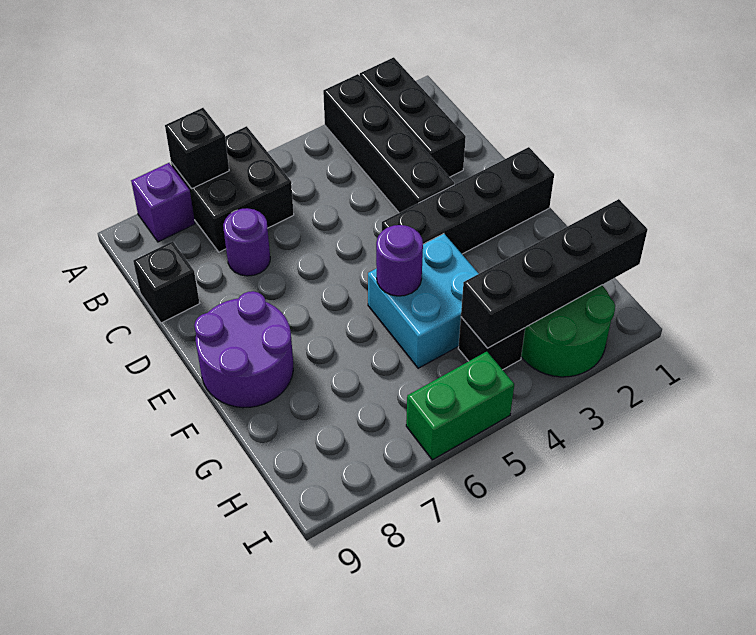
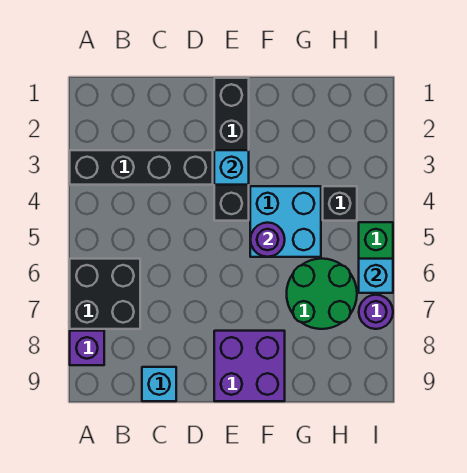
black brick A2:C2 level 1 -> none
black brick A7 level 2 -> none
purple round brick C7 level 1 -> purple round brick I7 level 1
black brick C9 level 1 -> cyan brick C9 level 1
none -> cyan brick E3 level 2
purple round brick E8:F9 level 1 -> purple brick E8:F9 level 1
black brick H1:H4 level 2 -> none
green round brick H2:I3 level 1 -> green round brick G6:H7 level 1
none -> cyan brick I6 level 2

